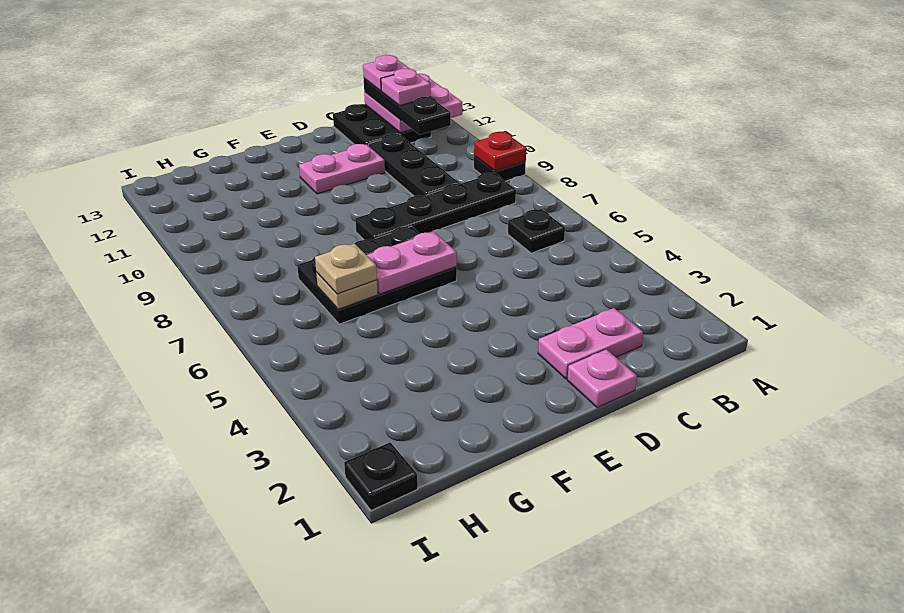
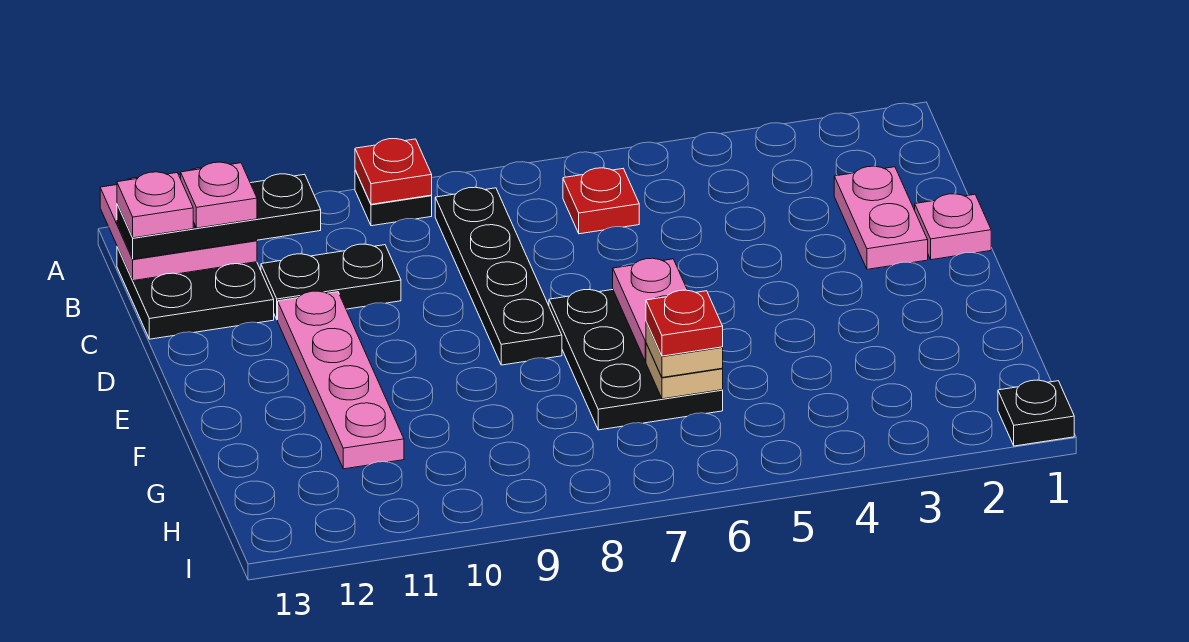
black plate B6 level 1 -> red plate B6 level 1
black plate C9:C11 level 1 -> black plate C10:C11 level 1
pink plate D11:E11 level 1 -> pink plate D11:G11 level 1
none -> red plate G6 level 4

